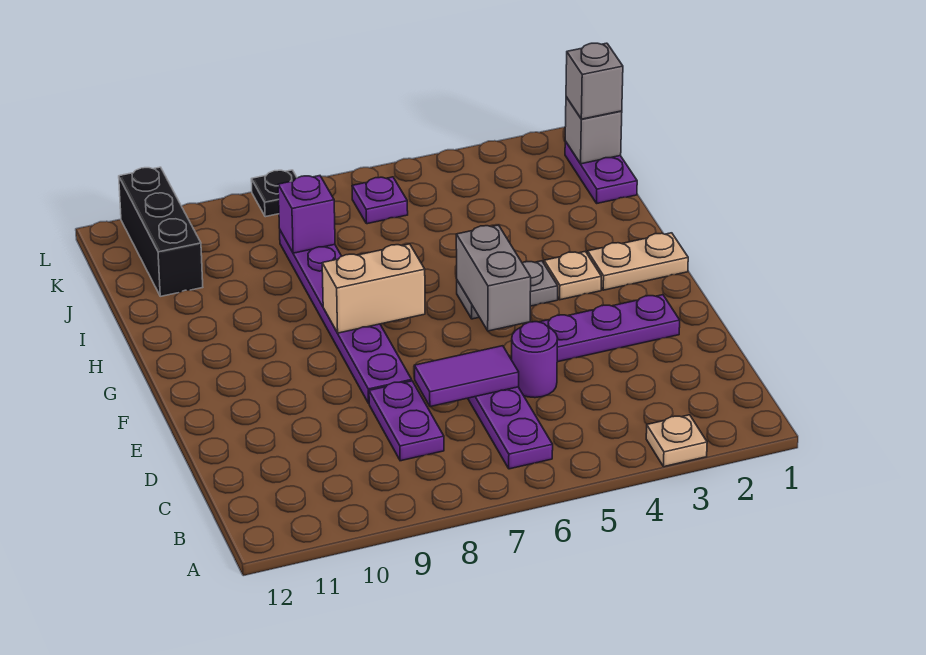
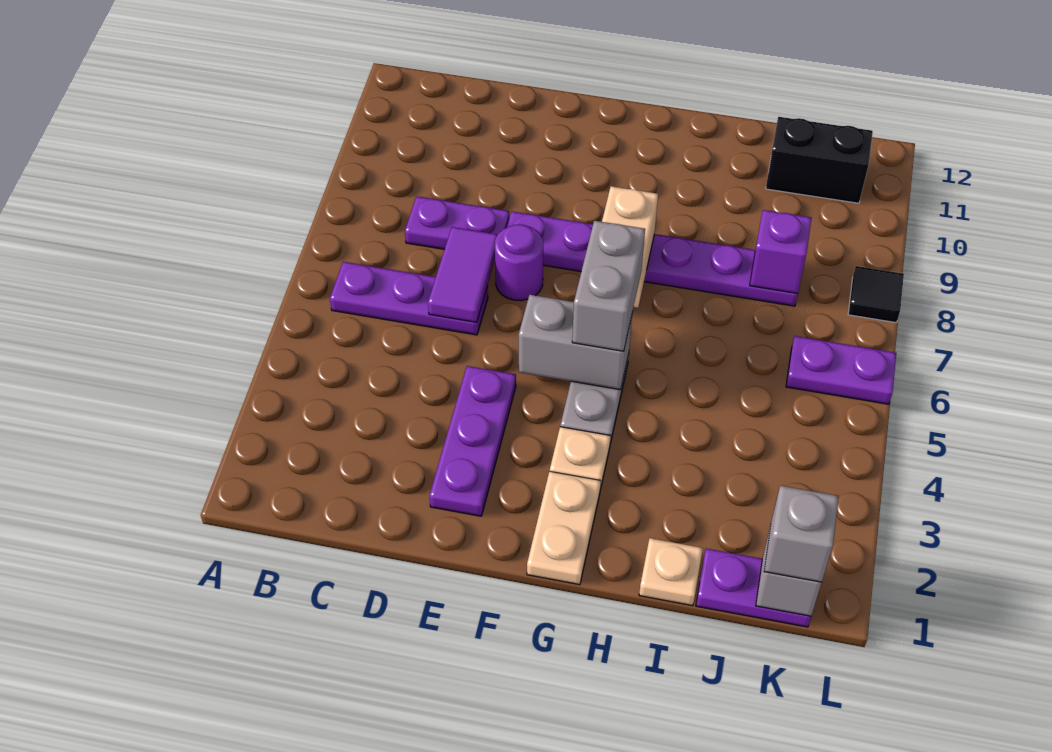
tan plate A3 level 1 -> tan plate I1 level 1
purple round brick D5 level 1 -> purple round brick E7 level 1
none -> grey brick G5:G6 level 3
black brick J11:L11 level 1 -> black brick J11:K11 level 1
purple plate K6 level 1 -> purple plate K6:L6 level 1
black plate L8 level 1 -> black tile L8 level 1

